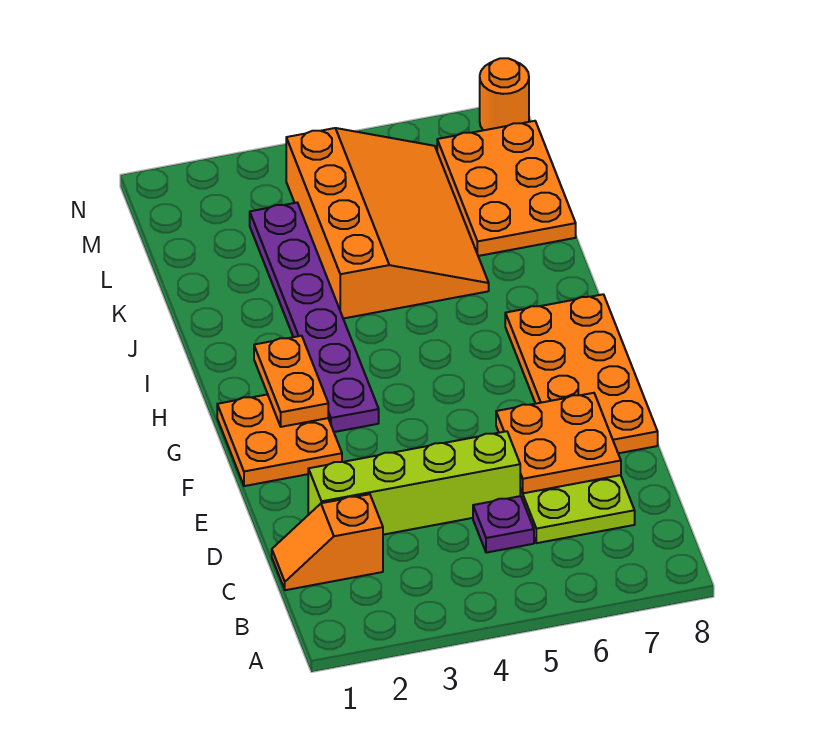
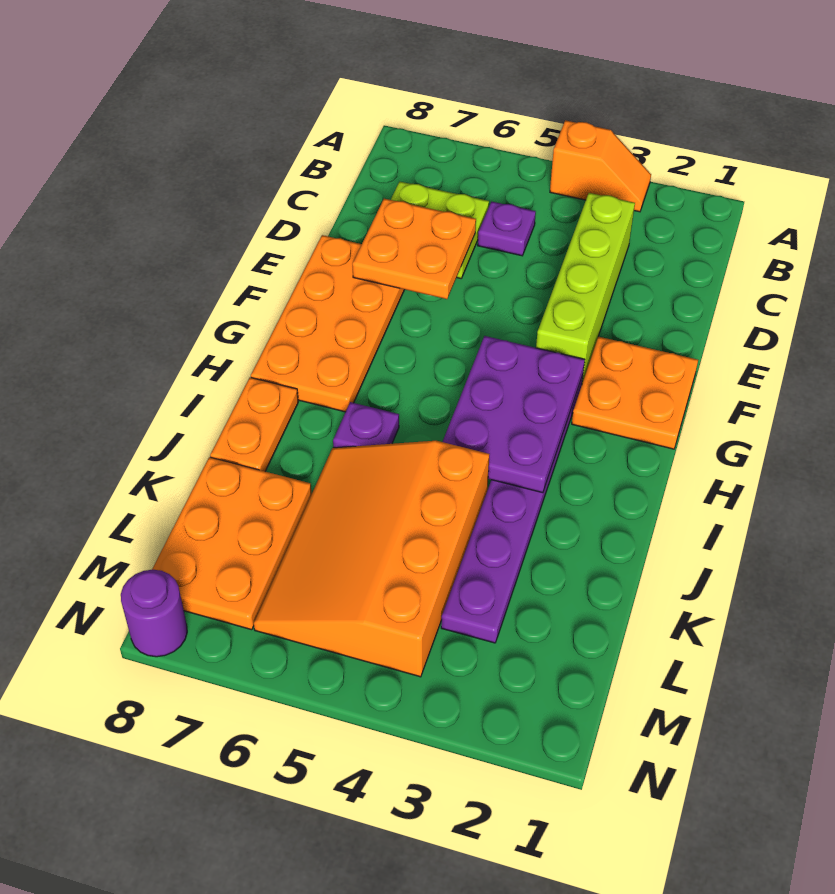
orange slope C1:C2 level 1 top 2 -> orange slope A3:A4 level 1 top 4
lime brick D2:D5 level 1 -> lime brick C3:F3 level 1
orange plate G2:H2 level 2 -> orange plate I8:J8 level 1
none -> purple plate G3:I4 level 2
none -> purple plate I6 level 1
orange round brick N8 level 1 -> purple round brick N8 level 1

